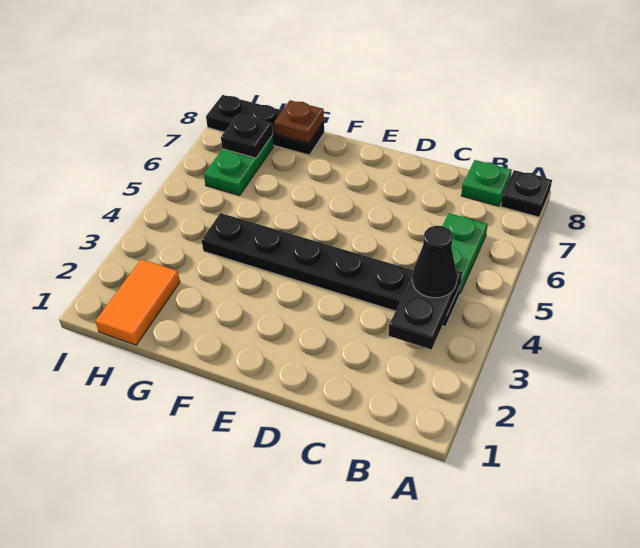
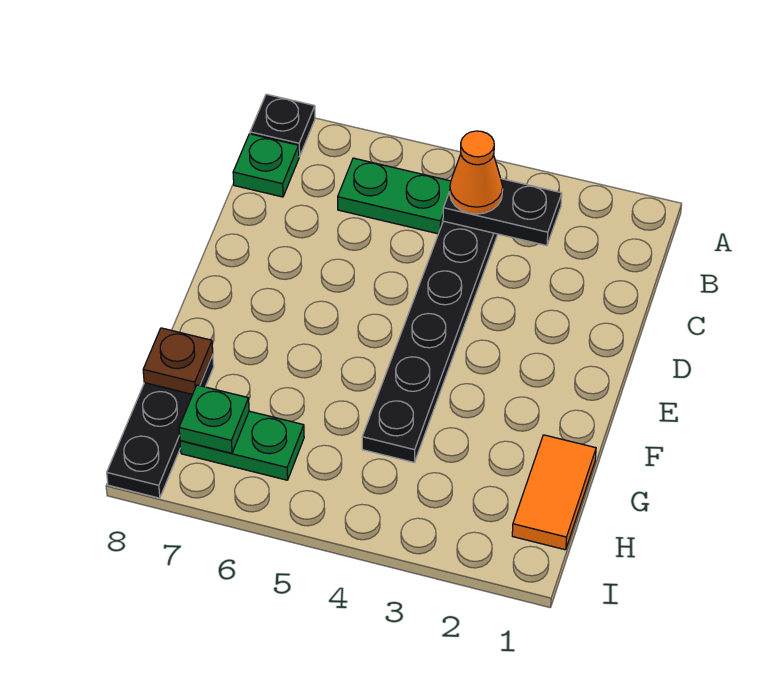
black cone B4 level 3 -> orange cone B4 level 3
orange tile H1:H2 level 1 -> orange tile G1:H1 level 1
black plate H7 level 2 -> green plate H7 level 2

